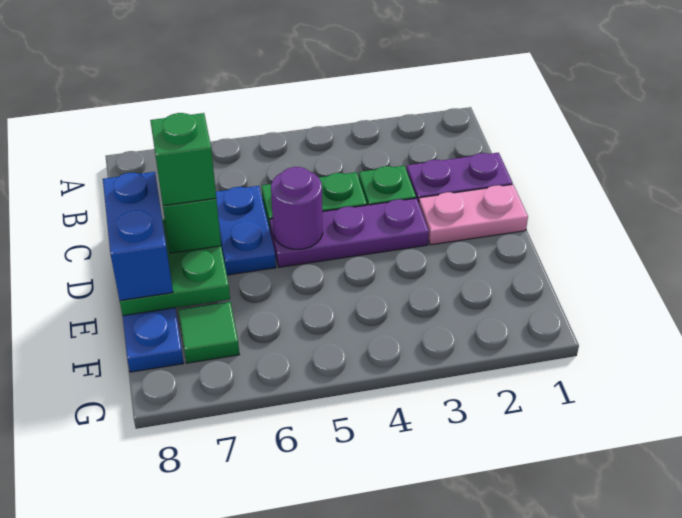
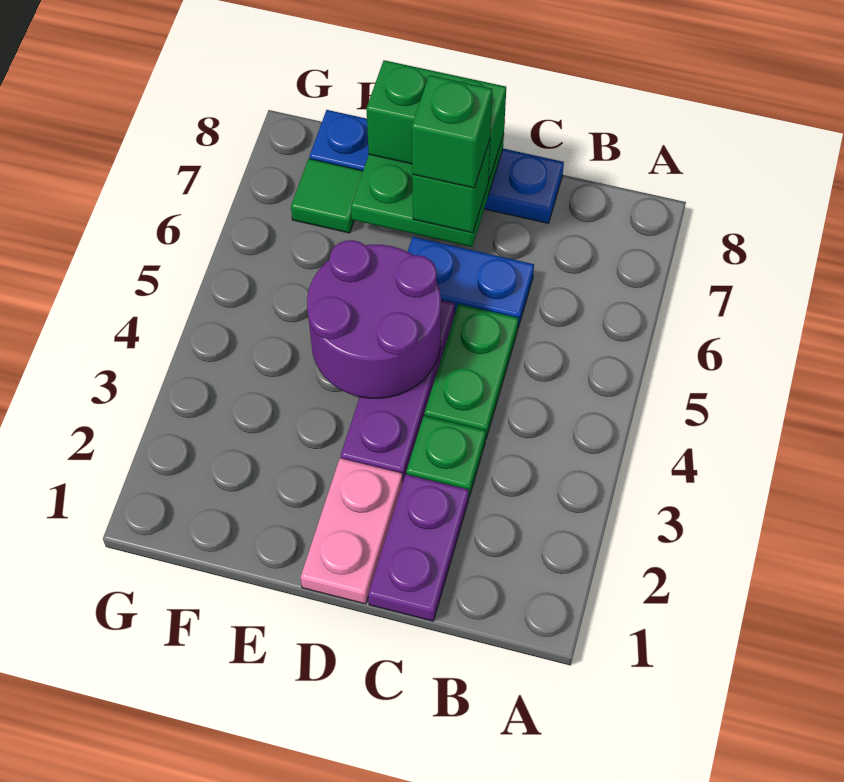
purple round brick D5 level 2 -> purple round brick D4:E5 level 2
blue brick D8:E8 level 3 -> green brick D8:E8 level 3

